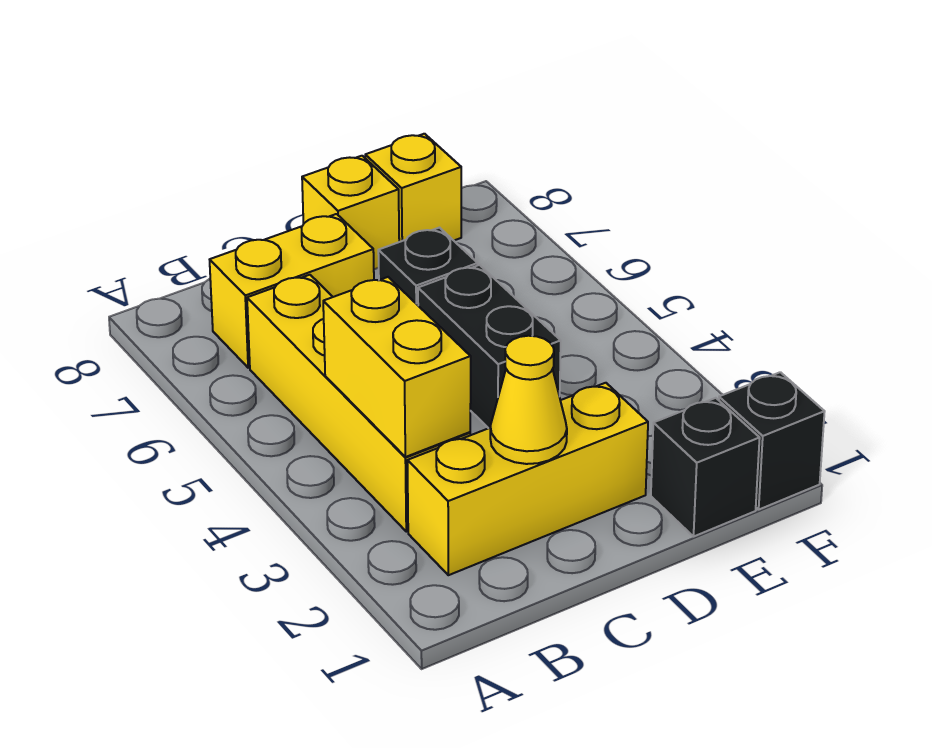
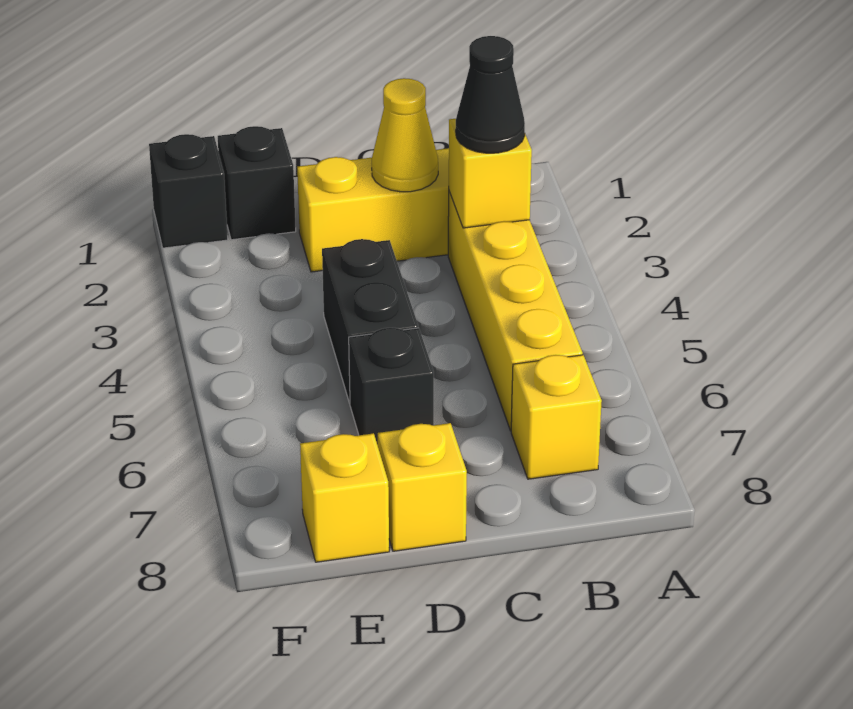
yellow brick B3:B4 level 2 -> yellow brick B3 level 2
none -> black cone B3 level 3
yellow brick B7:C7 level 1 -> yellow brick B7 level 1

